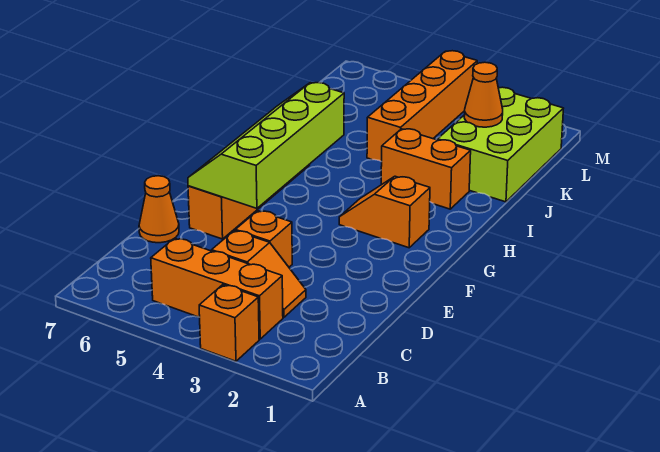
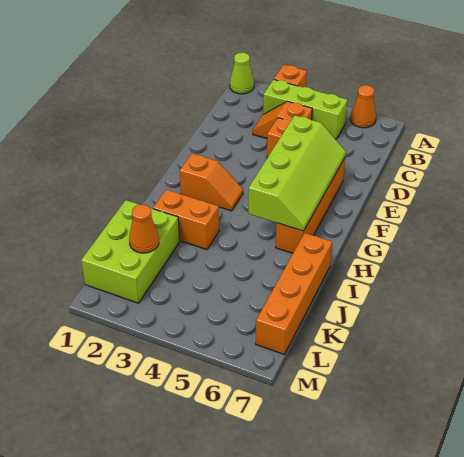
none -> lime cone A1 level 1
orange brick B3:B5 level 1 -> lime brick B3:B5 level 1
orange cone D7 level 1 -> orange cone A6 level 1
orange brick J4:M4 level 1 -> orange brick I7:L7 level 1

